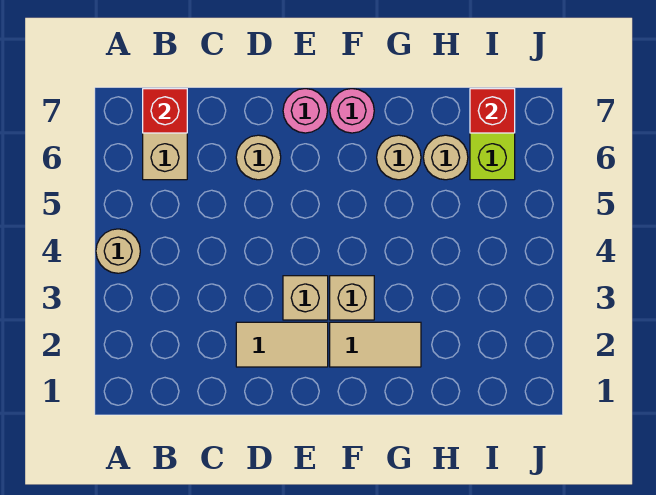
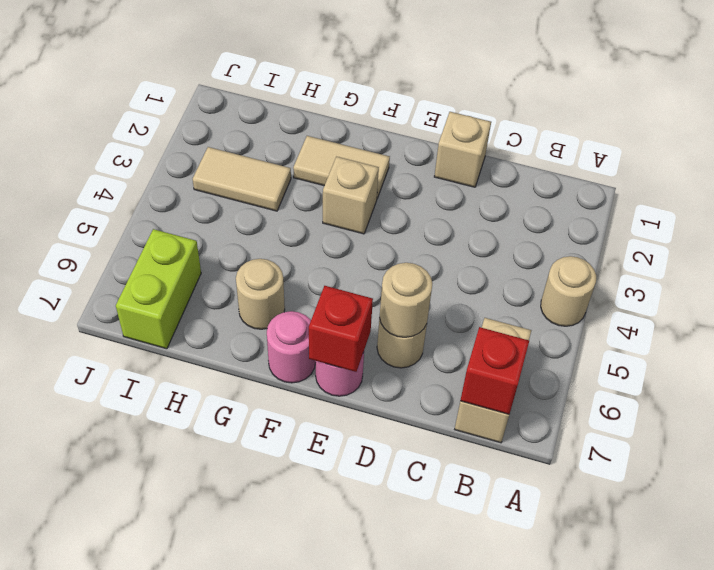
tan tile D2:E2 level 1 -> tan tile H3:I3 level 1
tan brick E3 level 1 -> tan brick D1 level 1
tan round brick H6 level 1 -> tan round brick D6 level 2
red brick I7 level 2 -> red brick E7 level 2

